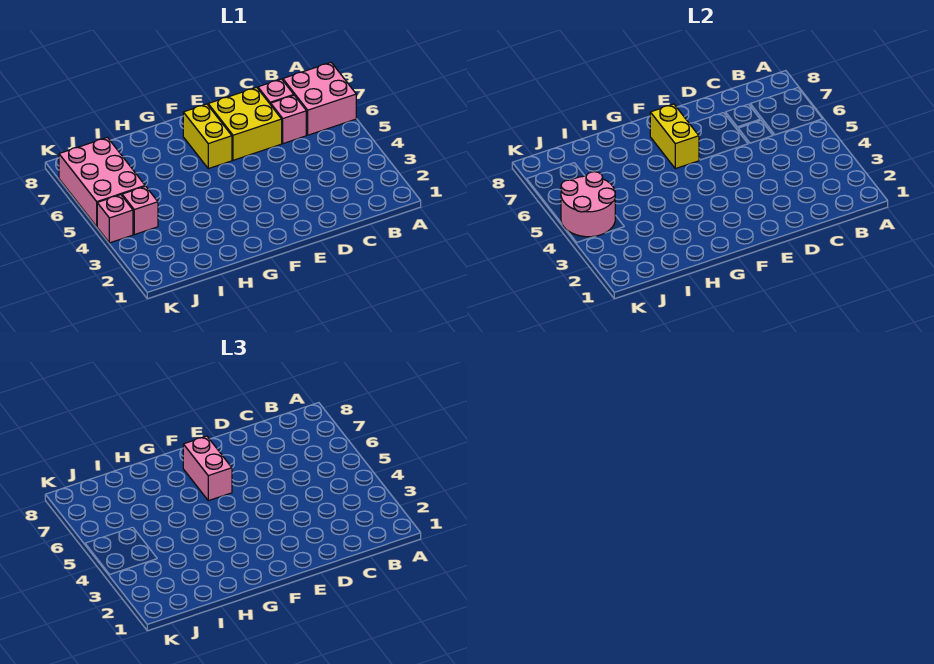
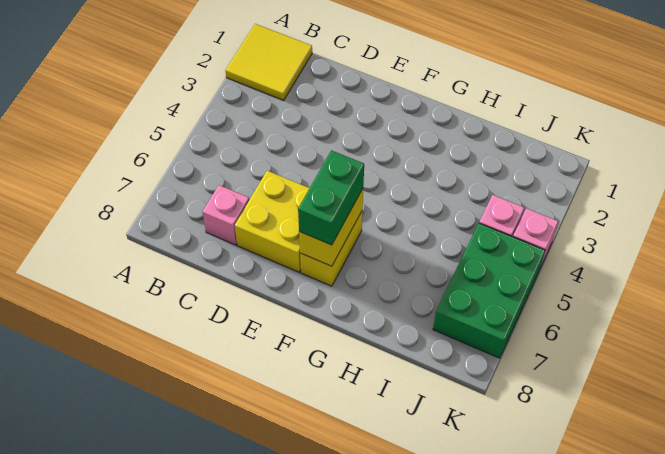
none -> yellow tile A1:B2 level 1
pink brick A6:B7 level 1 -> none
pink brick C6 level 1 -> none
pink brick F6:F7 level 3 -> green brick F6:F7 level 3
pink round brick J4:K5 level 2 -> none
pink brick J5:K7 level 1 -> green brick J5:K7 level 1

